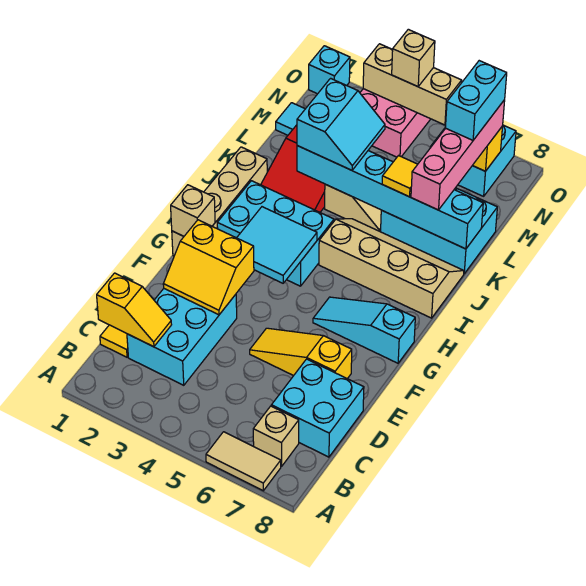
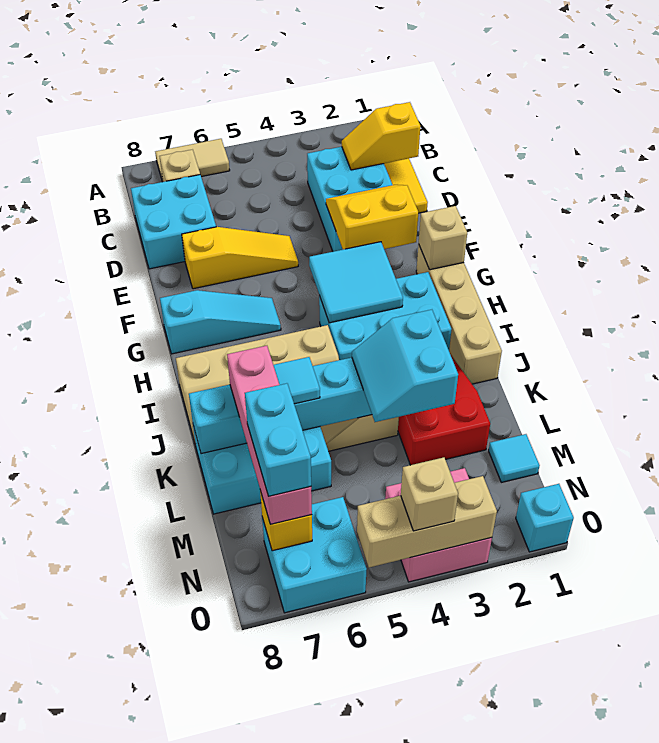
yellow tile K6 level 3 -> cyan tile K6 level 3

